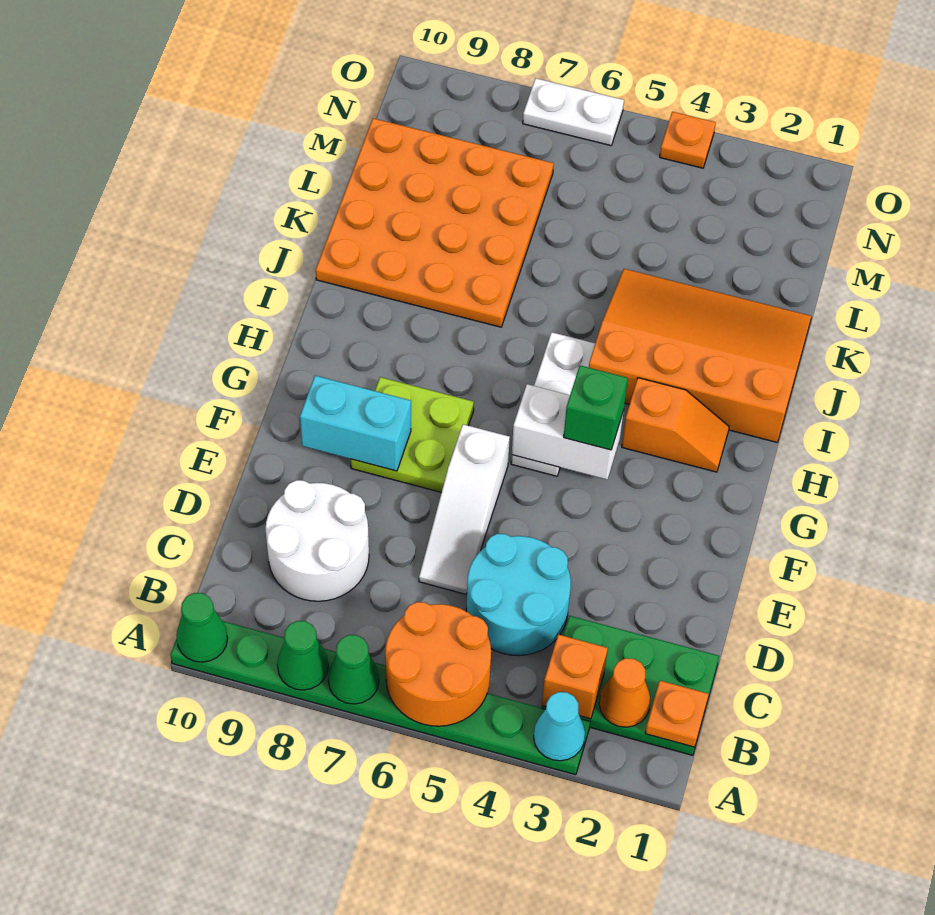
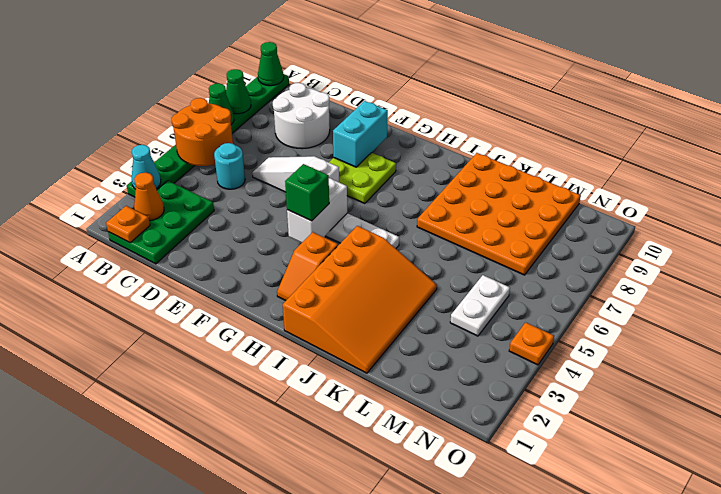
orange brick B3 level 2 -> none
cyan round brick C4:D5 level 1 -> cyan round brick C5 level 1
white plate O6:O7 level 1 -> white plate M4:M5 level 1

